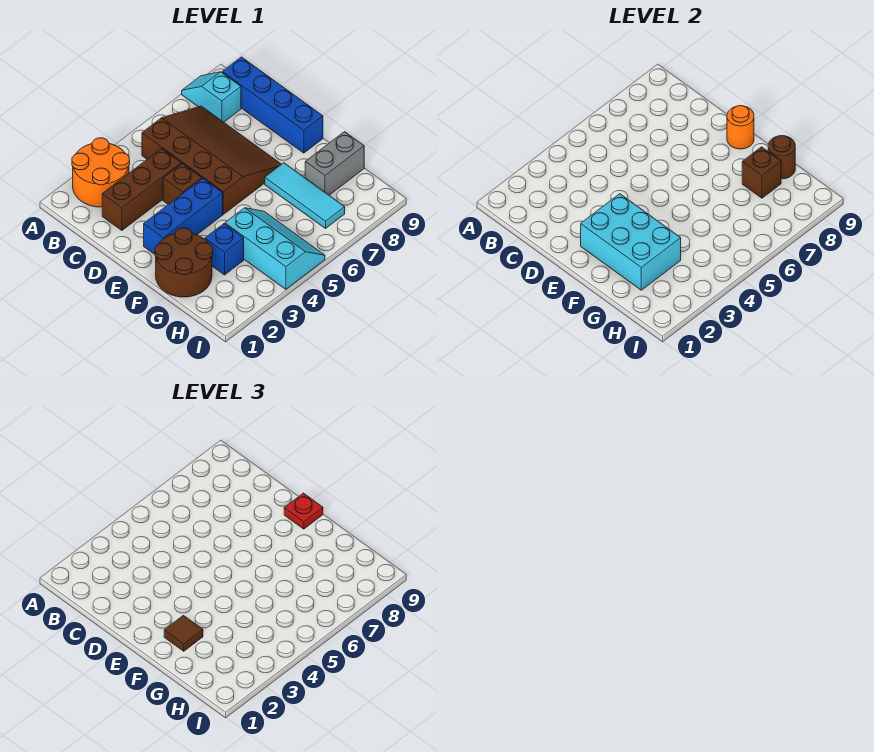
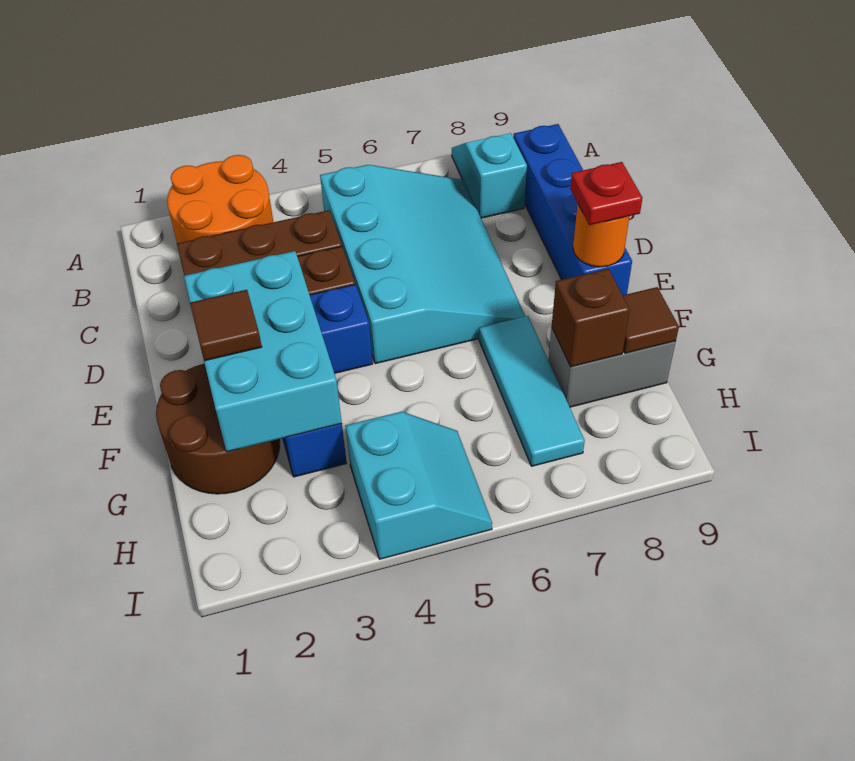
brown slope B5:E7 level 1 top 5 -> cyan slope B5:E7 level 1 top 5
cyan slope G4:I5 level 1 top 4 -> cyan slope H4:I5 level 1 top 4
brown round brick G9 level 2 -> brown tile G9 level 2

